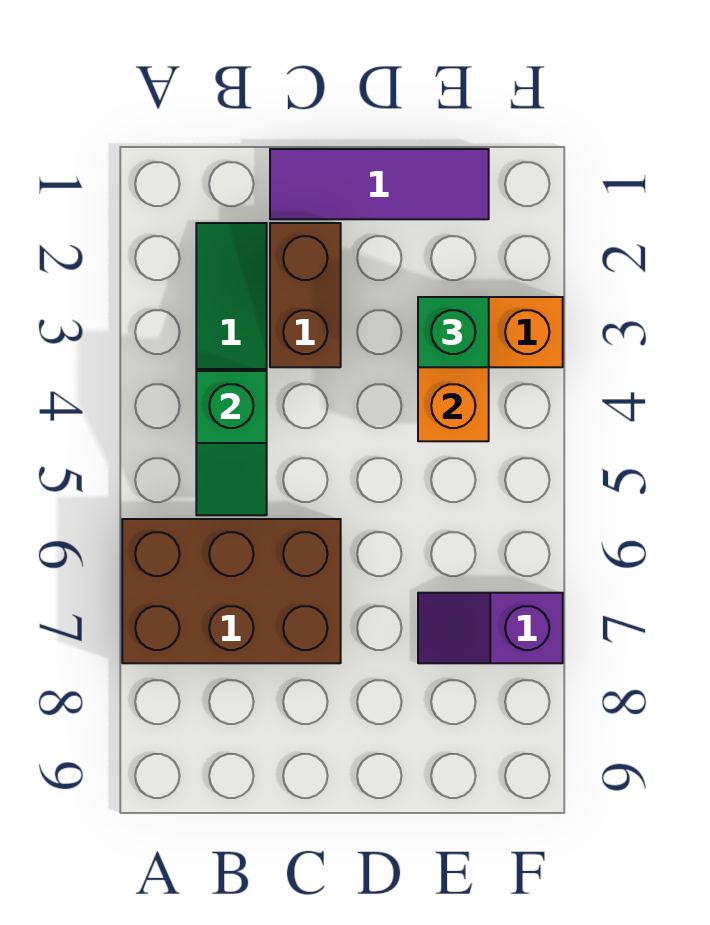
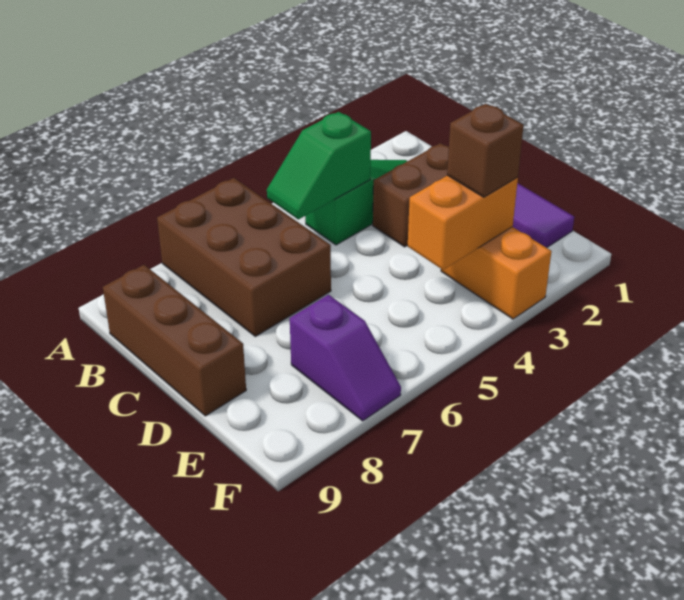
none -> brown brick B9:D9 level 1
green brick E3 level 3 -> brown brick E3 level 3
purple slope E7:F7 level 1 top F -> purple slope E7:F7 level 1 top E

